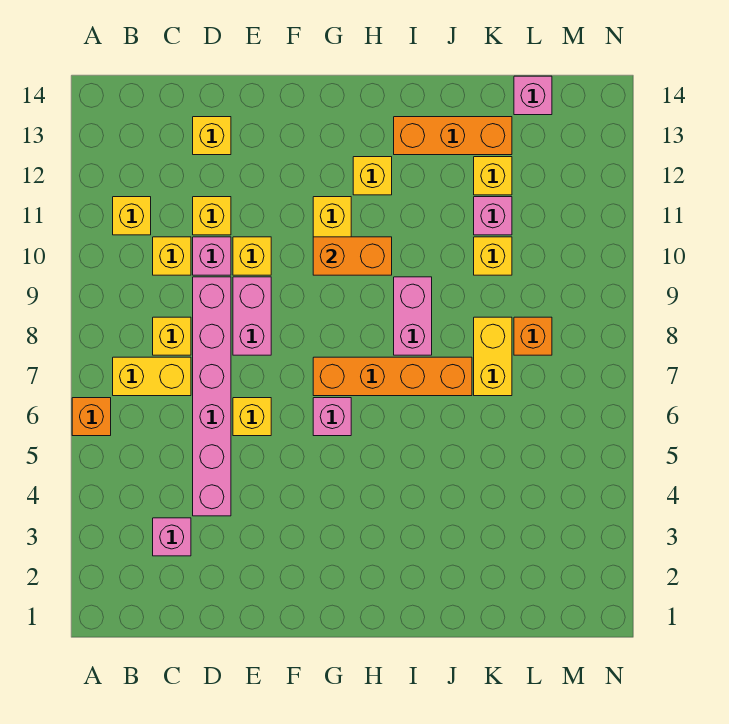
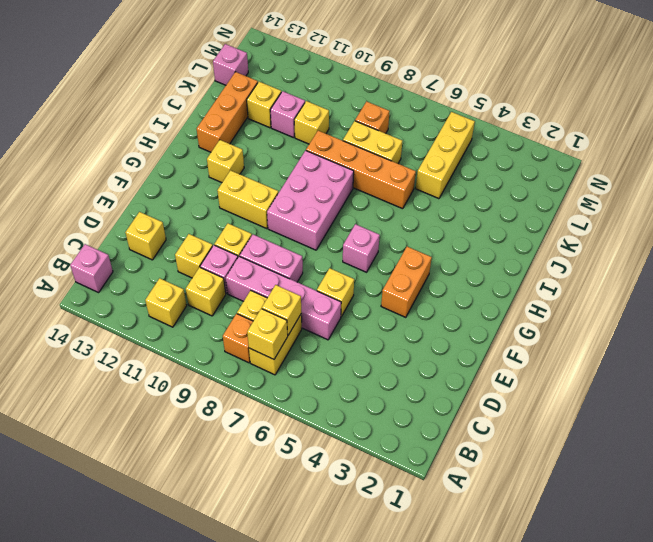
orange brick A6 level 1 -> orange brick B8 level 1
none -> yellow brick B7 level 2
pink brick C3 level 1 -> pink brick B14 level 1
none -> yellow brick C7 level 2
pink brick D4:D9 level 1 -> pink brick D6:D9 level 1
orange brick G7:J7 level 1 -> orange brick J6:J9 level 1
orange brick G10:H10 level 2 -> orange brick F4:G4 level 1
pink brick I8:I9 level 1 -> pink brick G8:I9 level 1
none -> yellow brick K5:M5 level 1

